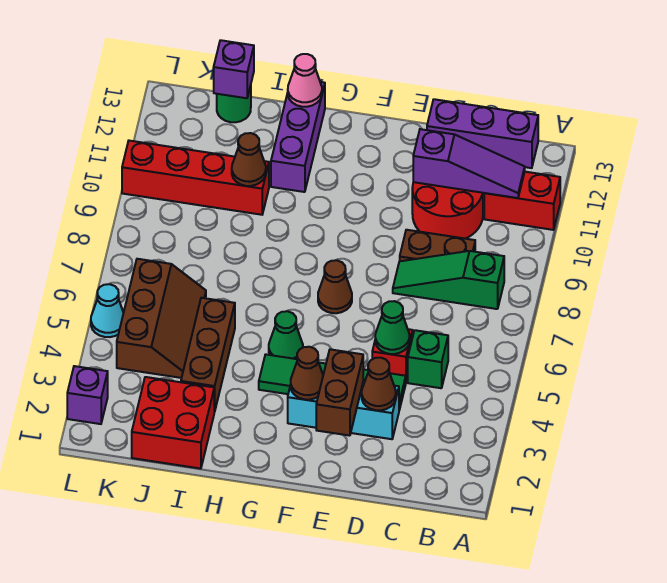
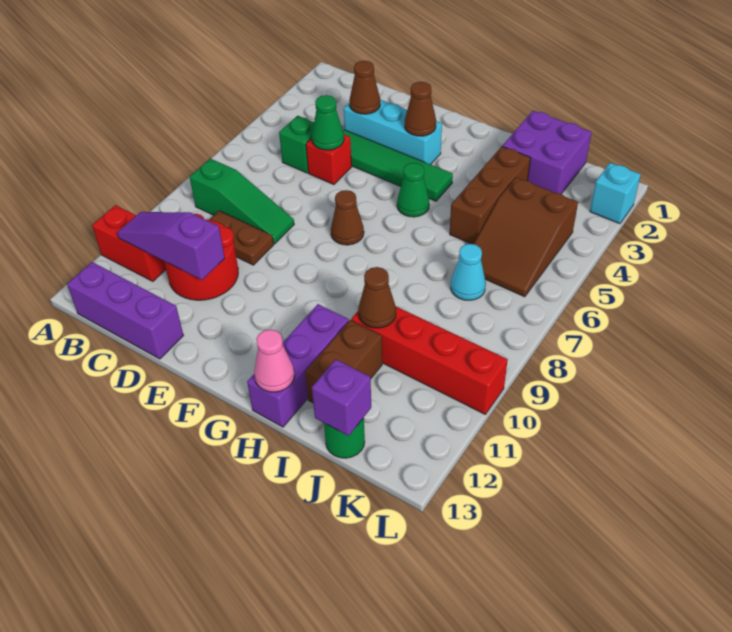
brown brick E2:E3 level 2 -> brown brick I11:I12 level 1
red brick I1:J2 level 1 -> purple brick I1:J2 level 1
brown slope J4:K6 level 1 top K -> brown slope J4:K6 level 1 top 4
purple brick L2 level 1 -> cyan brick L2 level 1
cyan cone L5 level 1 -> cyan cone J7 level 1

